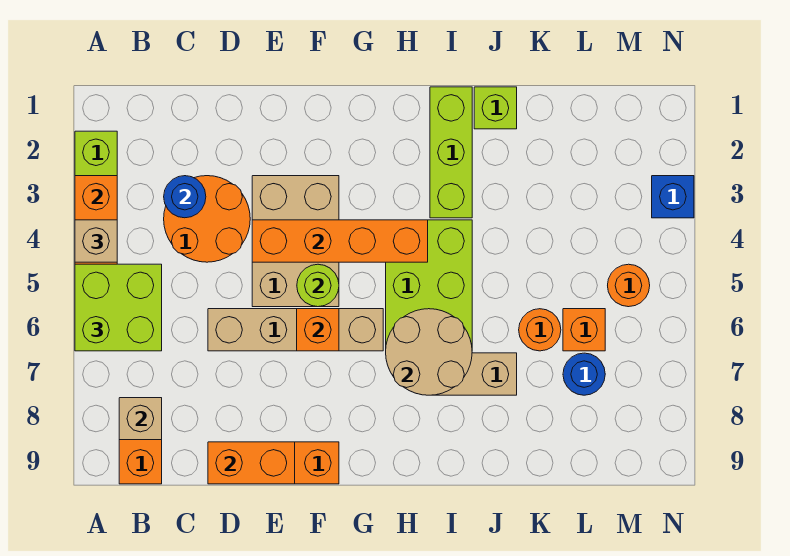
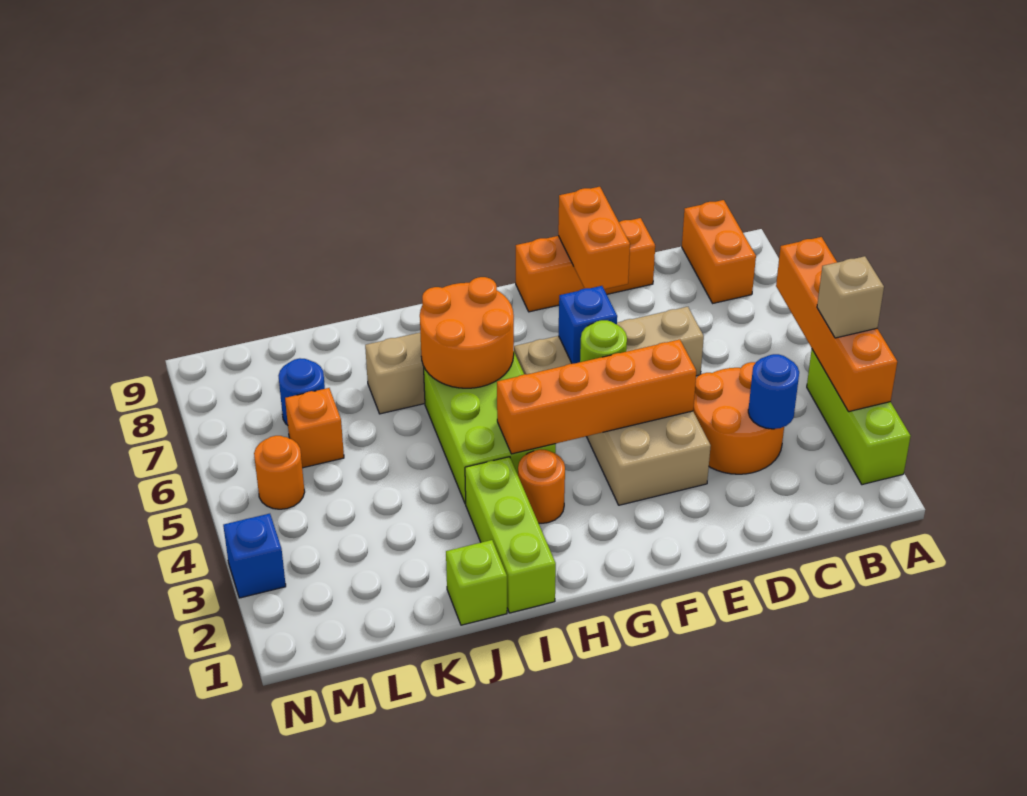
lime brick A5:B6 level 3 -> none
tan brick B8 level 2 -> none
orange brick D9:E9 level 2 -> orange brick E8:E9 level 2
orange brick F6 level 2 -> blue brick F6 level 2
tan round brick H6:I7 level 2 -> orange round brick H6:I7 level 2
orange round brick K6 level 1 -> orange round brick H3 level 1

